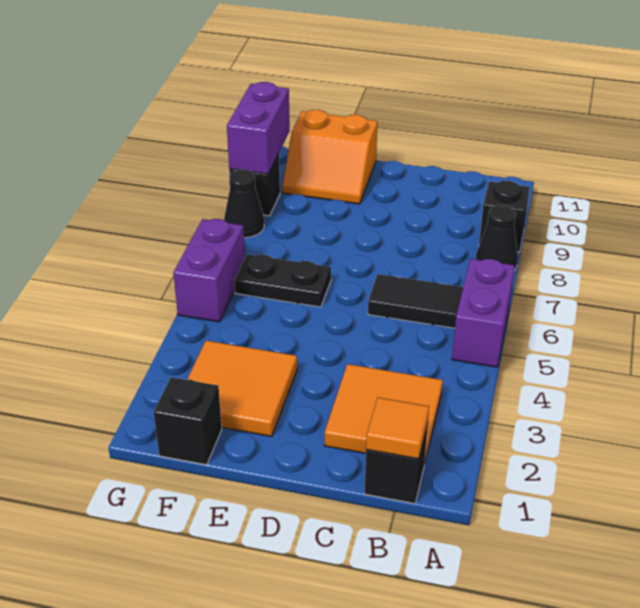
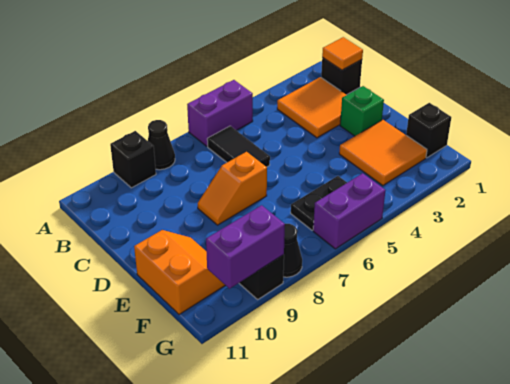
none -> green brick D2 level 1
none -> orange slope D7:D8 level 1 top 7
black plate E6:F6 level 1 -> black plate F5:F6 level 1

